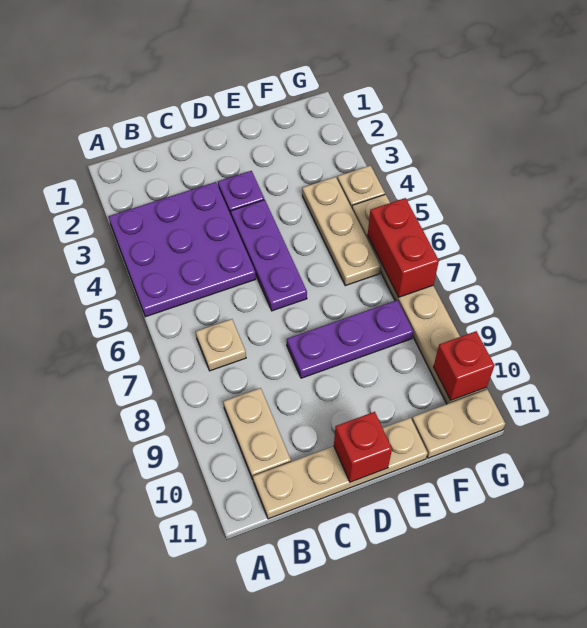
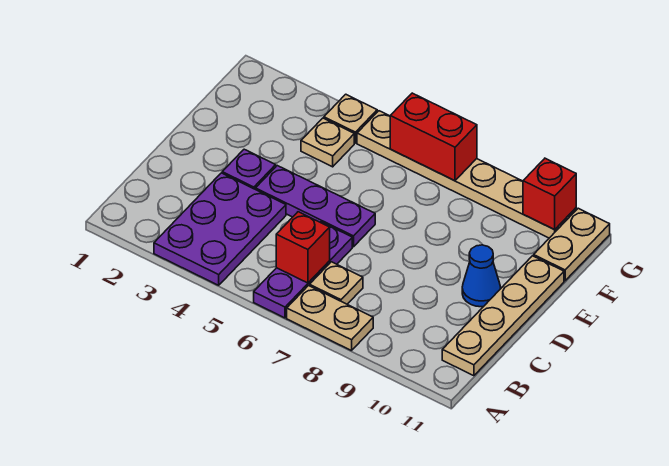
purple plate A3:C5 level 1 -> purple plate A3:C4 level 1
tan plate B9:B10 level 1 -> tan plate A7:A8 level 1
purple plate D8:F8 level 1 -> purple plate A6:C6 level 1
none -> blue cone D10 level 1
red brick D11 level 2 -> red brick B6 level 2
tan plate F4:F6 level 1 -> tan plate F4 level 1

